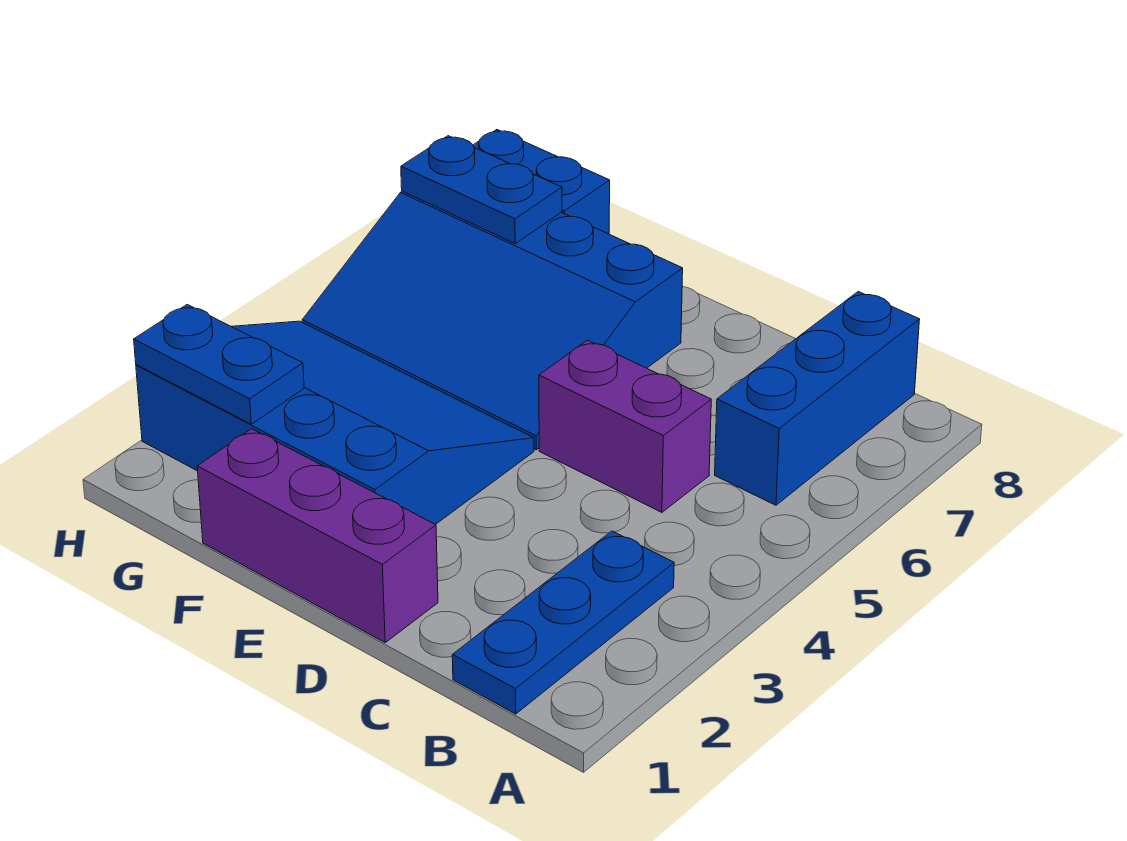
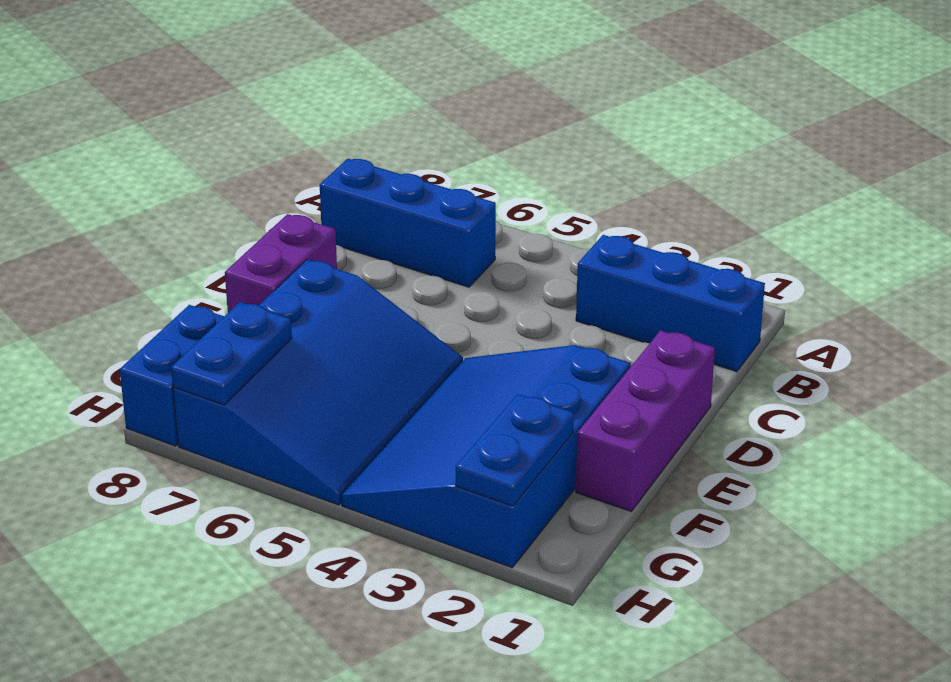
blue plate B1:B3 level 1 -> blue brick B1:B3 level 1
purple brick C5:D5 level 1 -> purple brick D8:E8 level 1

